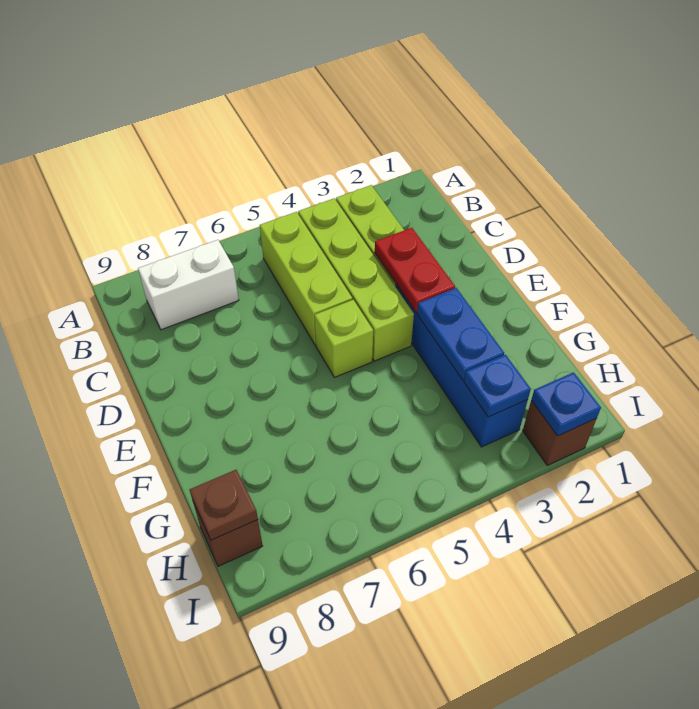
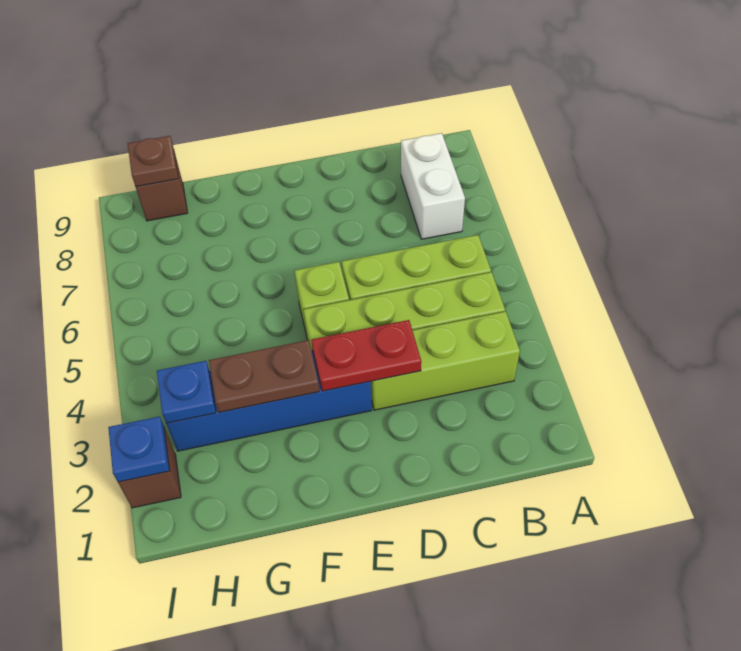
blue plate F3:G3 level 2 -> brown plate F3:G3 level 2

